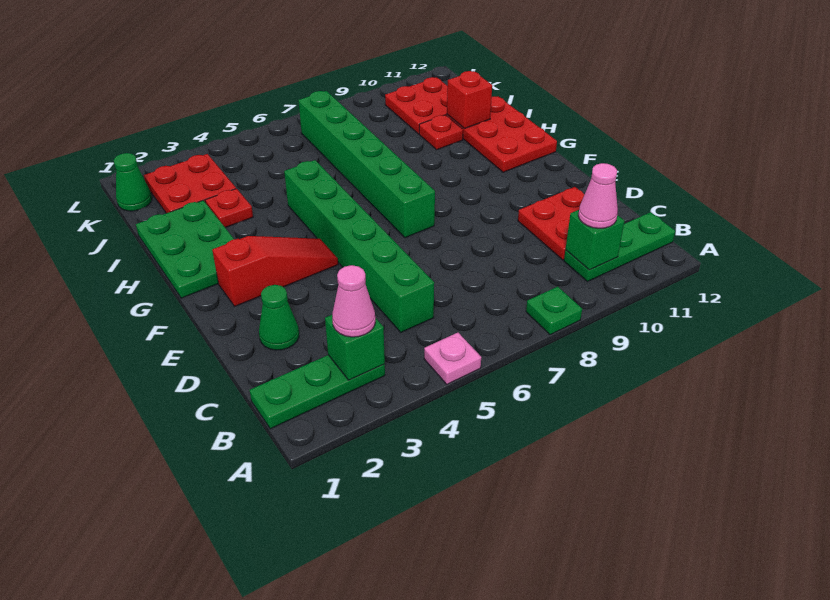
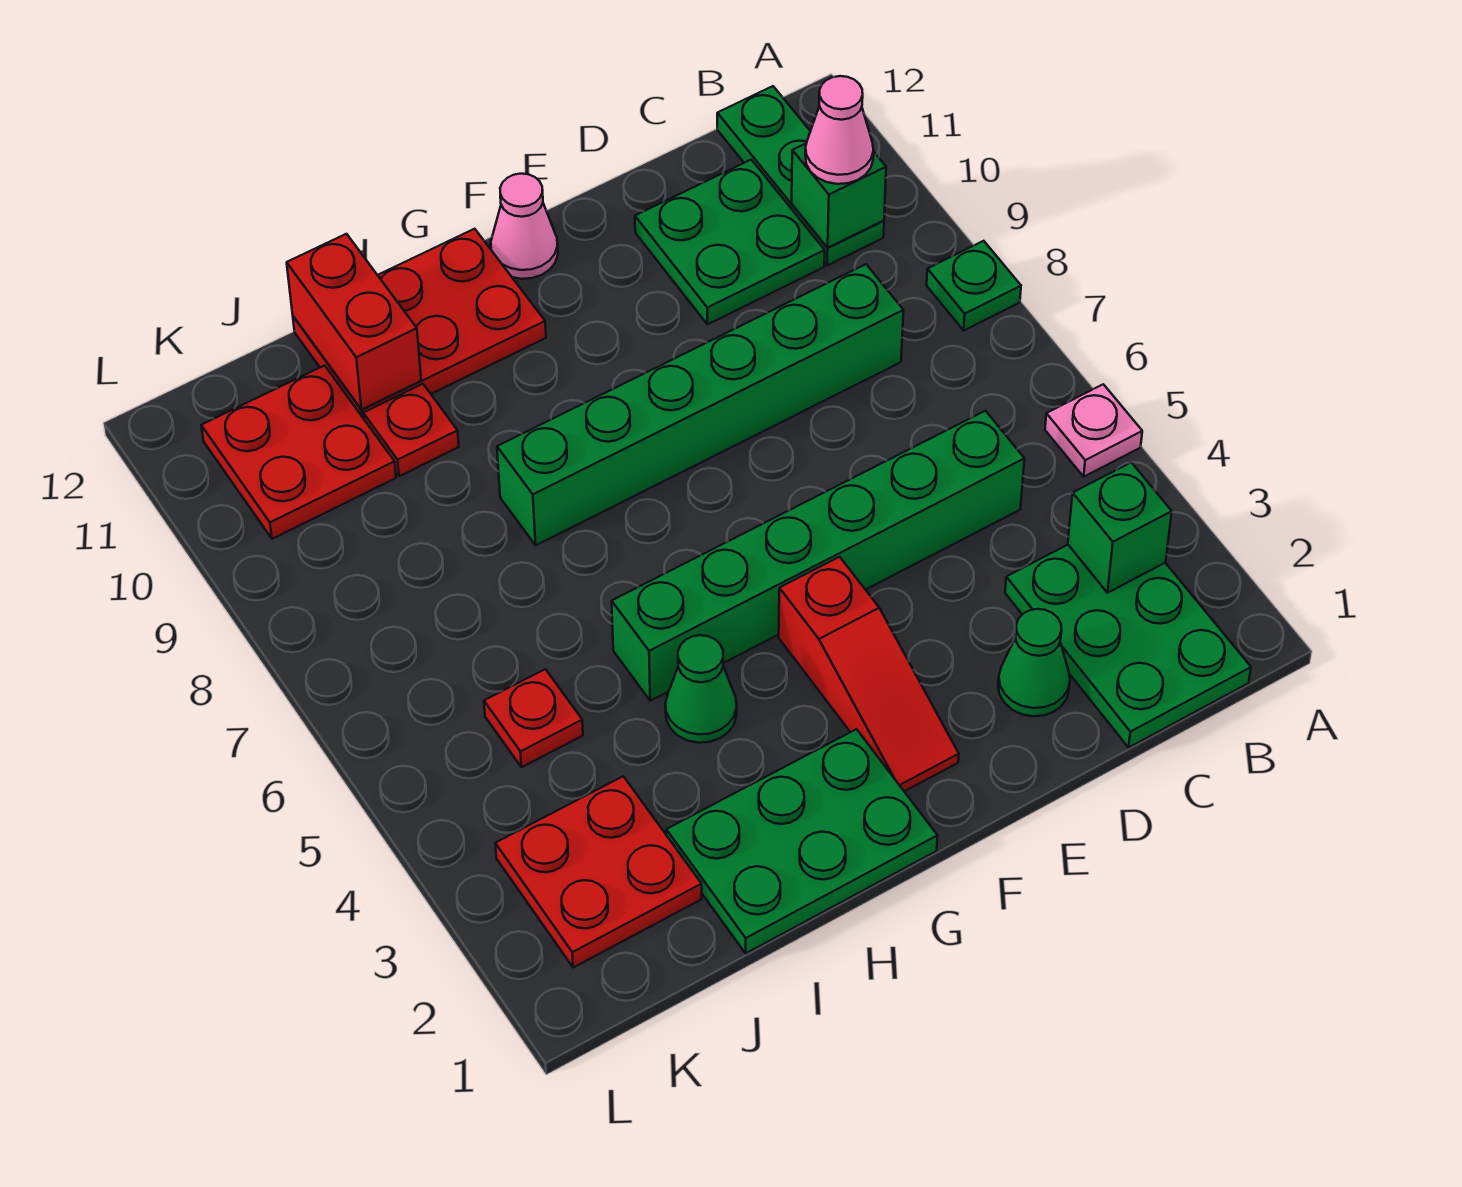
green plate B1:B3 level 1 -> green plate B1:C3 level 1
pink cone B3 level 3 -> pink cone F12 level 1
red plate C10:D11 level 1 -> green plate C10:D11 level 1
red slope F2:F4 level 1 top 2 -> red slope F2:F4 level 1 top 4
green brick F7:K7 level 1 -> green brick C8:H8 level 1
red plate I3 level 1 -> red plate J5 level 1
red brick I11 level 2 -> red brick I11:I12 level 2
green cone K1 level 1 -> green cone H4 level 1

